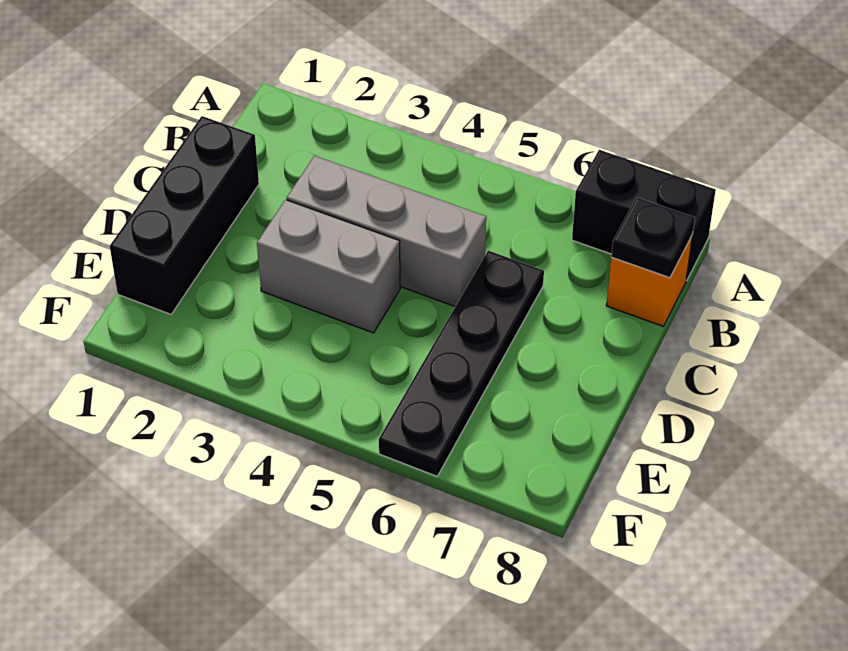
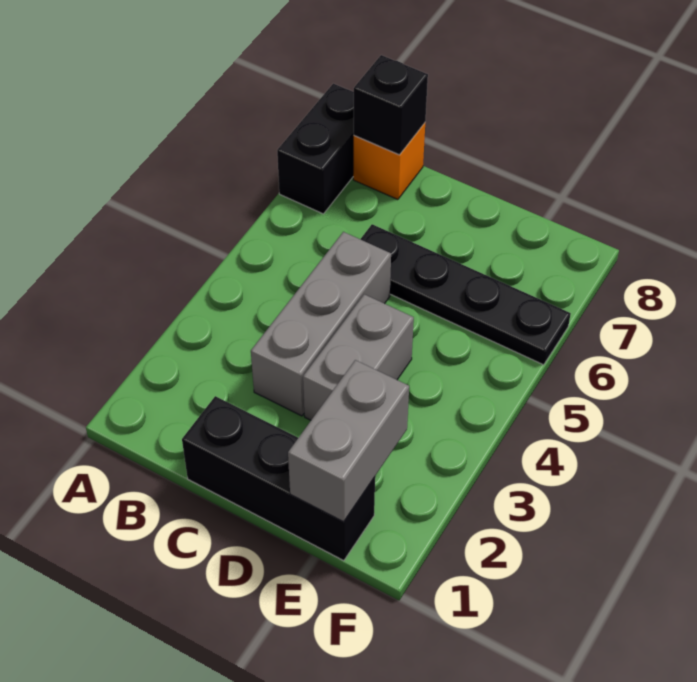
black plate B8 level 2 -> black brick B8 level 2
none -> grey brick E1:E2 level 2

